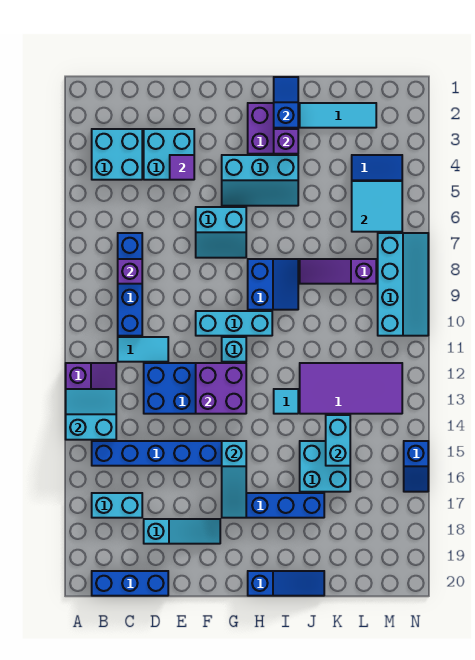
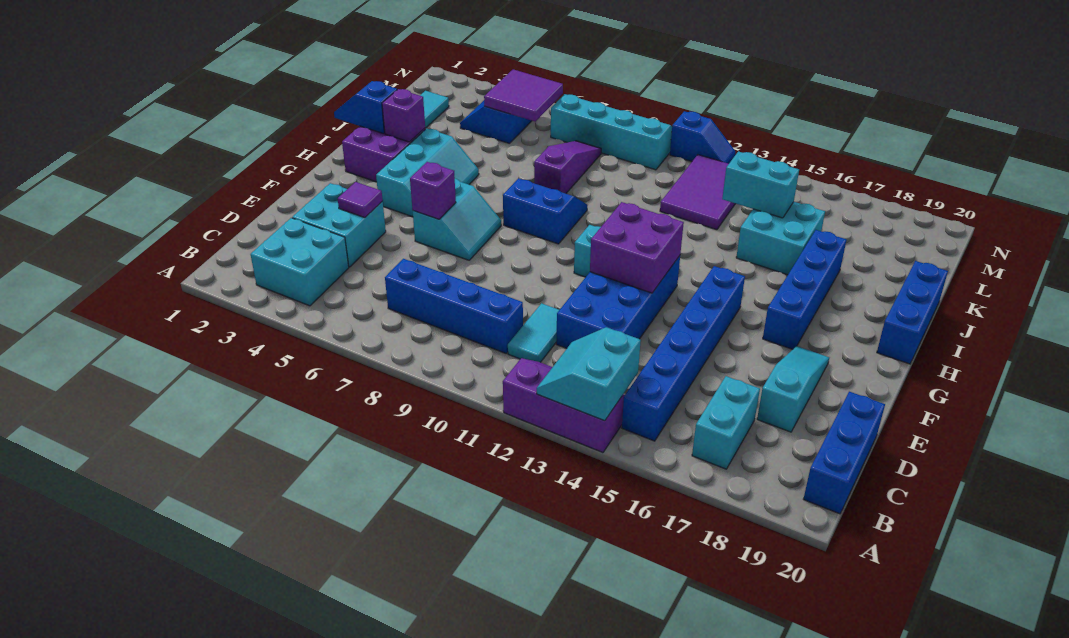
purple brick C8 level 2 -> purple brick F6 level 2
cyan brick F10:H10 level 1 -> none
cyan slope G15:G17 level 2 top 15 -> none
blue slope H20:J20 level 1 top H -> blue brick H20:J20 level 1
cyan tile I13 level 1 -> none
purple slope J8:L8 level 1 top L -> purple slope J8:L8 level 1 top J
purple tile J12:M13 level 1 -> purple tile K12:M13 level 1
cyan tile L5:M6 level 2 -> purple tile L5:M6 level 2
blue slope N15:N16 level 1 top 15 -> blue slope N11:N12 level 1 top 11

